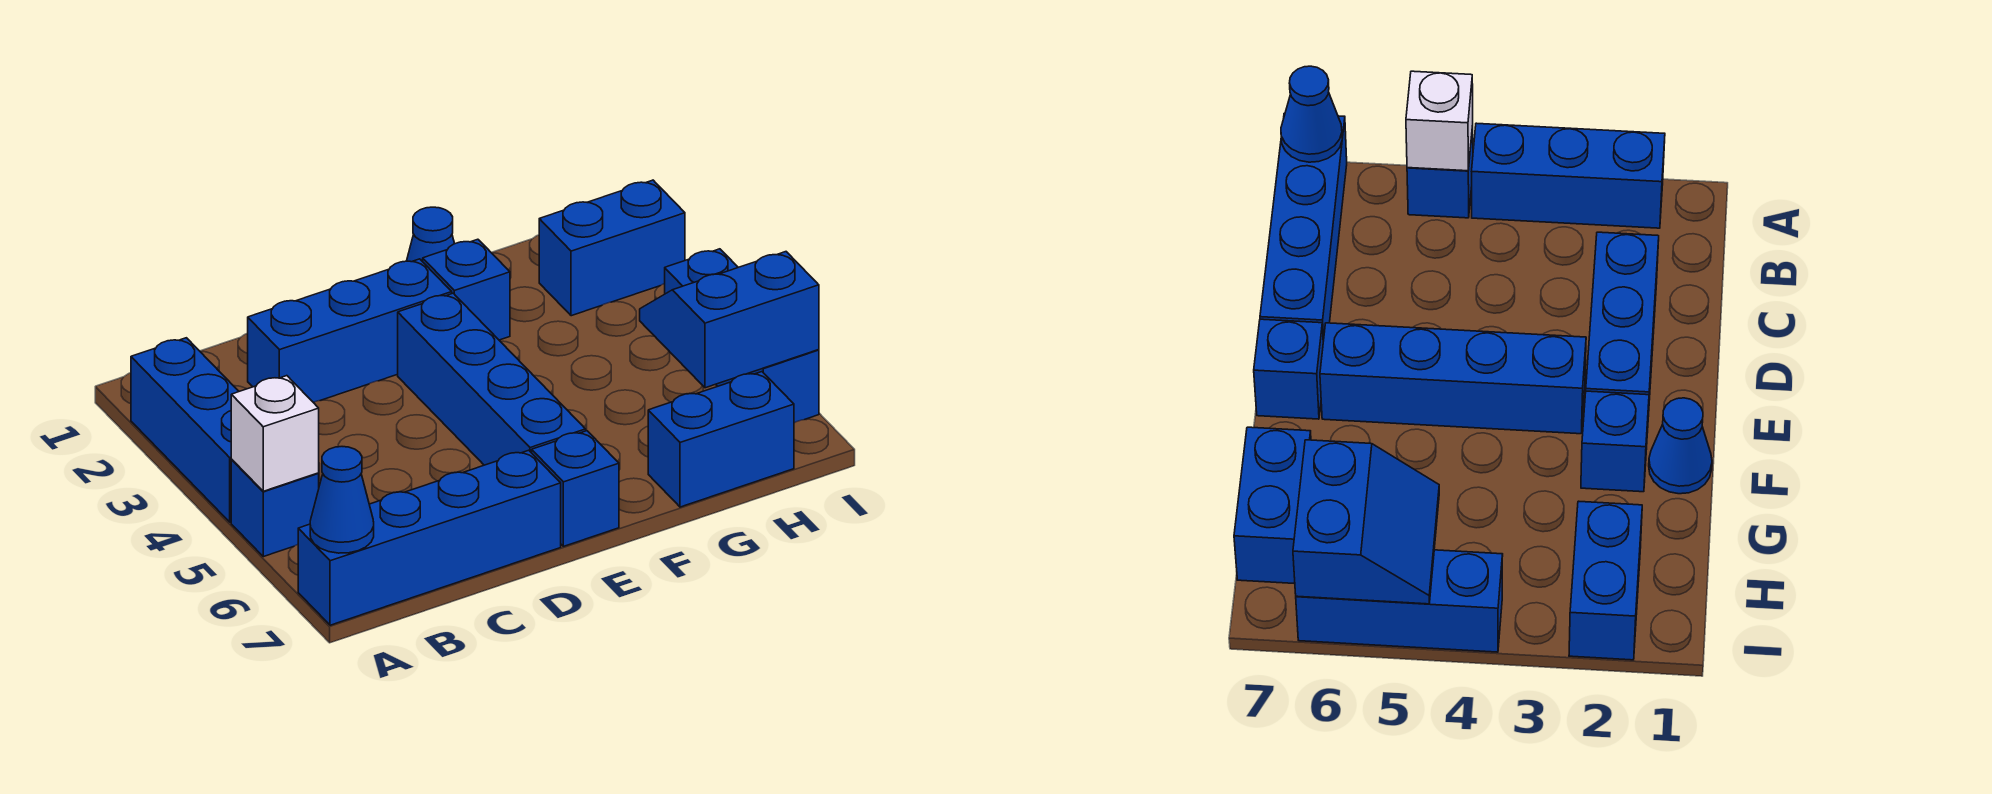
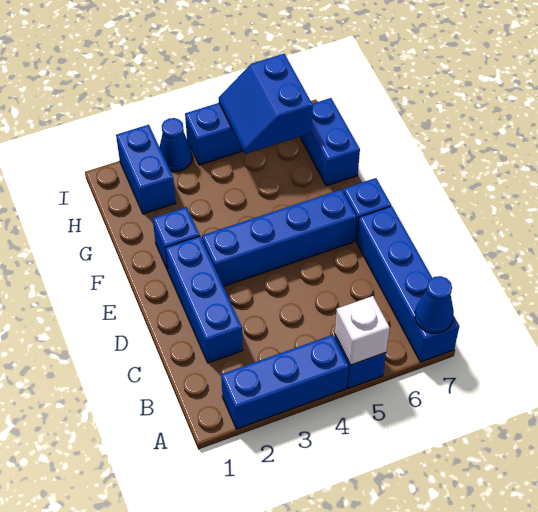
blue cone F1 level 1 -> blue cone I3 level 1

